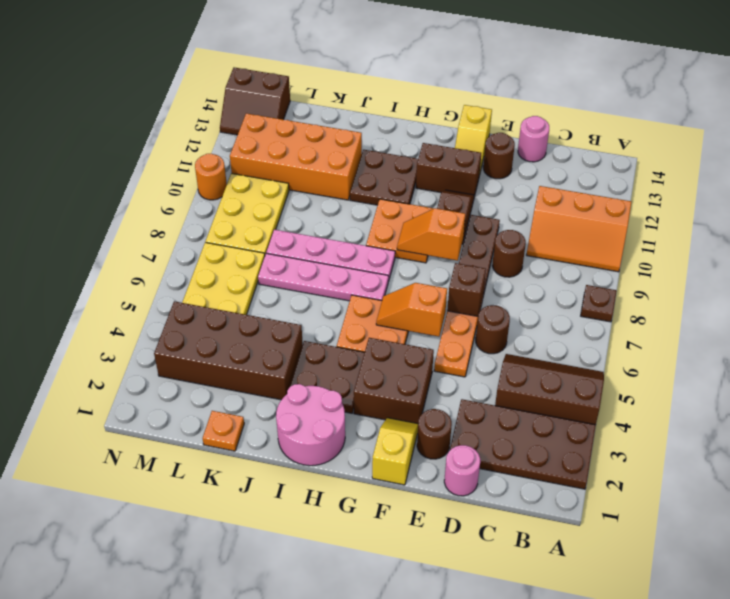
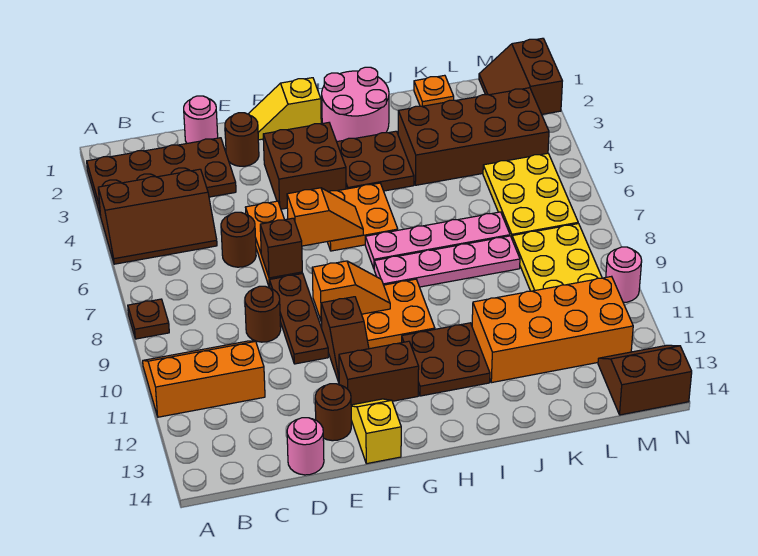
yellow slope F1:F2 level 1 top 1 -> yellow slope F1:G1 level 1 top G
none -> brown slope M1:N2 level 1 top N
orange round brick N10 level 1 -> pink round brick N10 level 1

